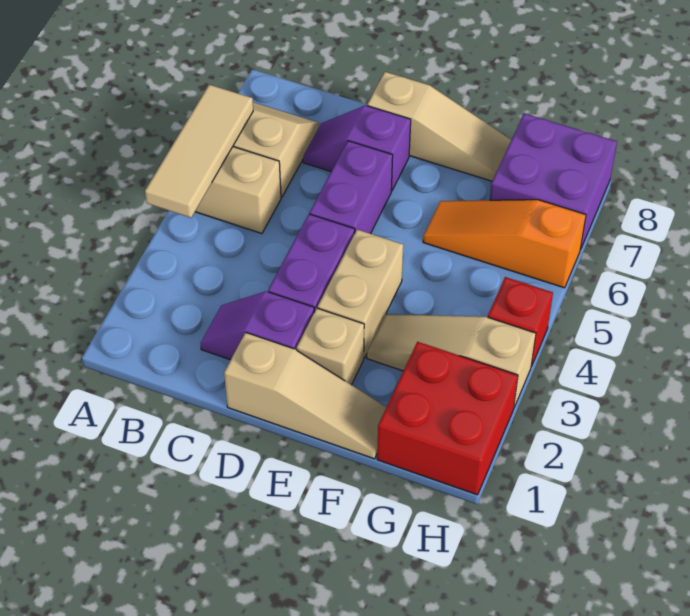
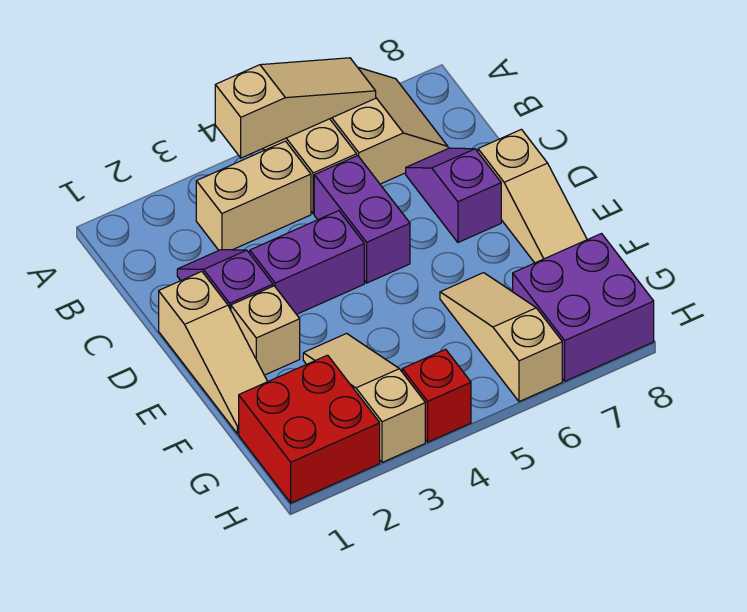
tan tile A4:A6 level 2 -> tan slope A4:A6 level 2 top 4
purple brick D5:D6 level 1 -> purple brick C5:D5 level 1
tan brick E3:E4 level 1 -> tan brick B3:B4 level 1
orange slope F6:H6 level 1 top H -> tan slope F6:H6 level 1 top H

